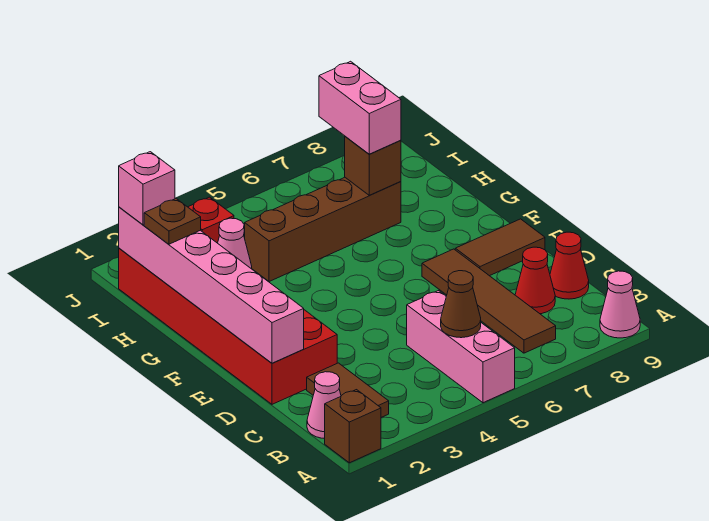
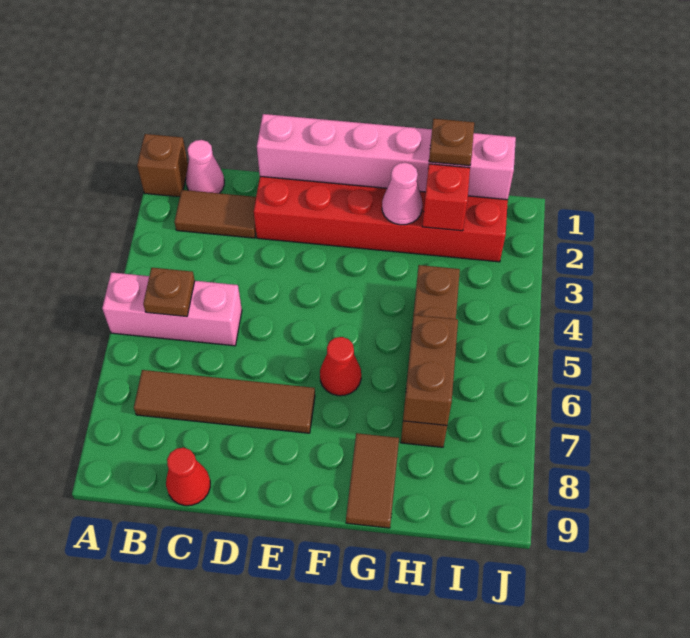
pink cone A9 level 1 -> none
brown cone B5 level 2 -> brown plate B5 level 2
red cone C8 level 1 -> red cone F6 level 1
brown tile E8:E9 level 1 -> brown tile G8:G9 level 1
brown brick H7 level 2 -> brown brick H6:H7 level 2
pink brick H7:I7 level 3 -> none
pink brick I1 level 3 -> none

